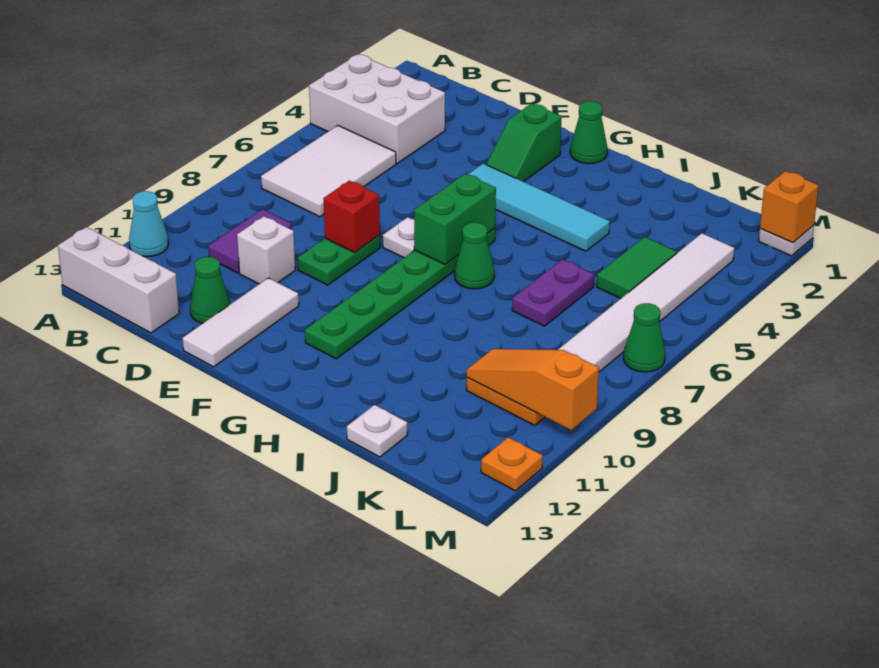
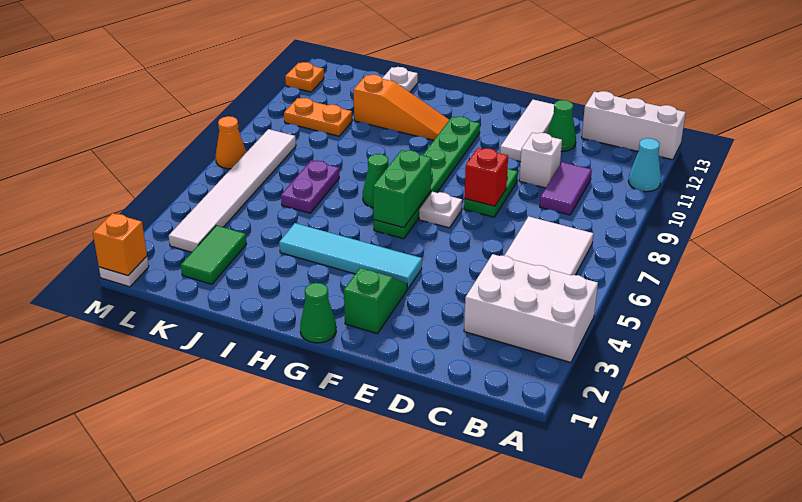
green tile K4:K5 level 1 -> green tile K2:K3 level 1
orange slope K10:M10 level 2 top M -> orange slope H11:J11 level 1 top J
green cone M7 level 1 -> orange cone M7 level 1

